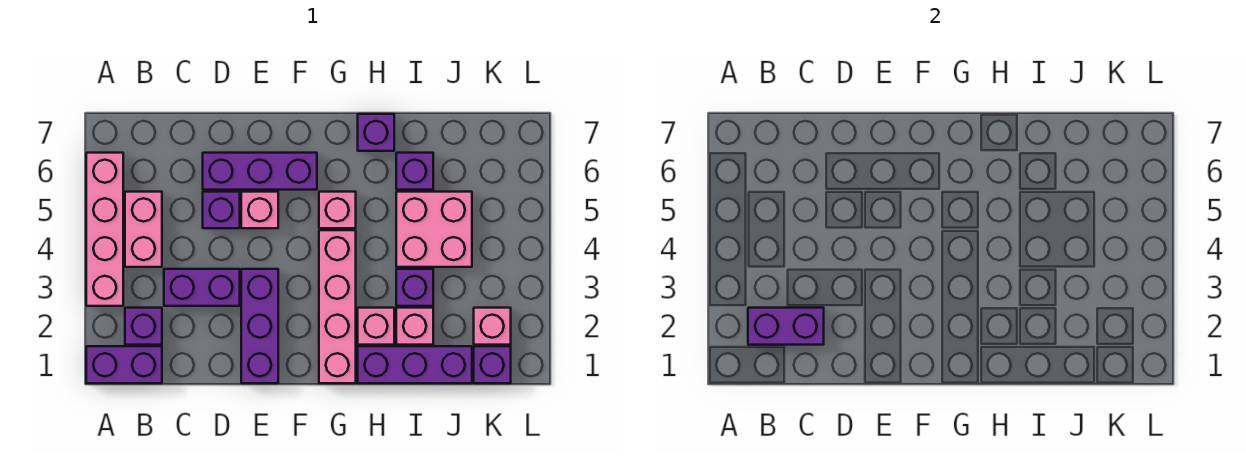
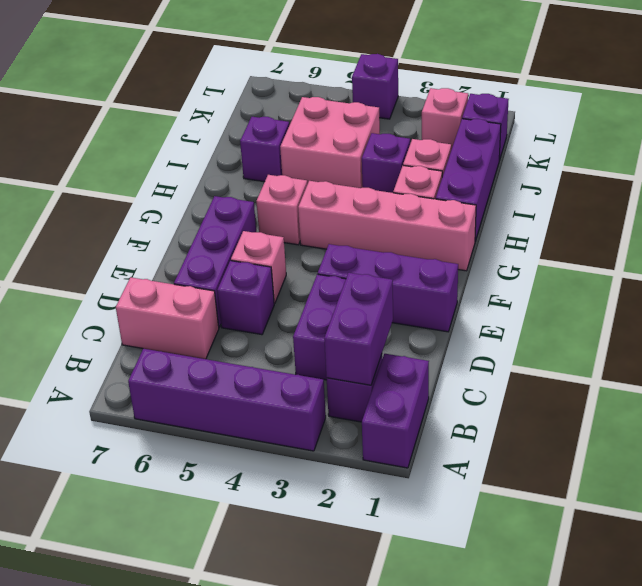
pink brick A3:A6 level 1 -> purple brick A3:A6 level 1
pink brick B4:B5 level 1 -> pink brick C6:C7 level 1
purple brick H7 level 1 -> purple brick L4 level 1

